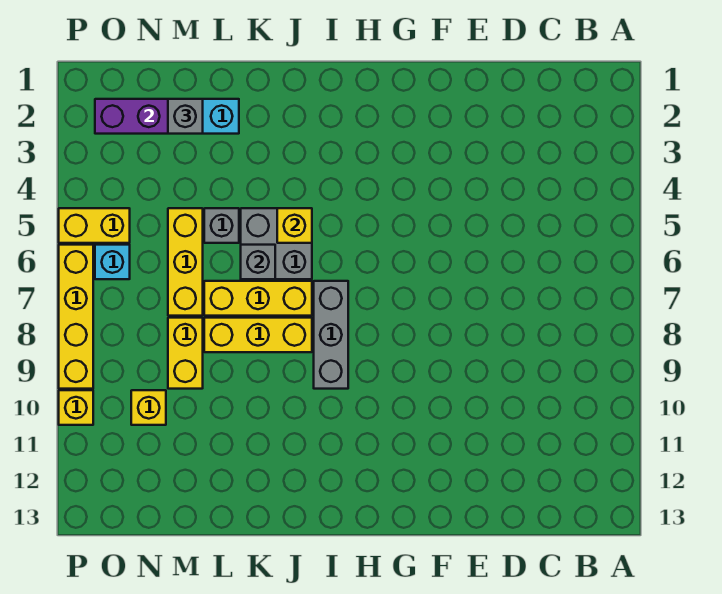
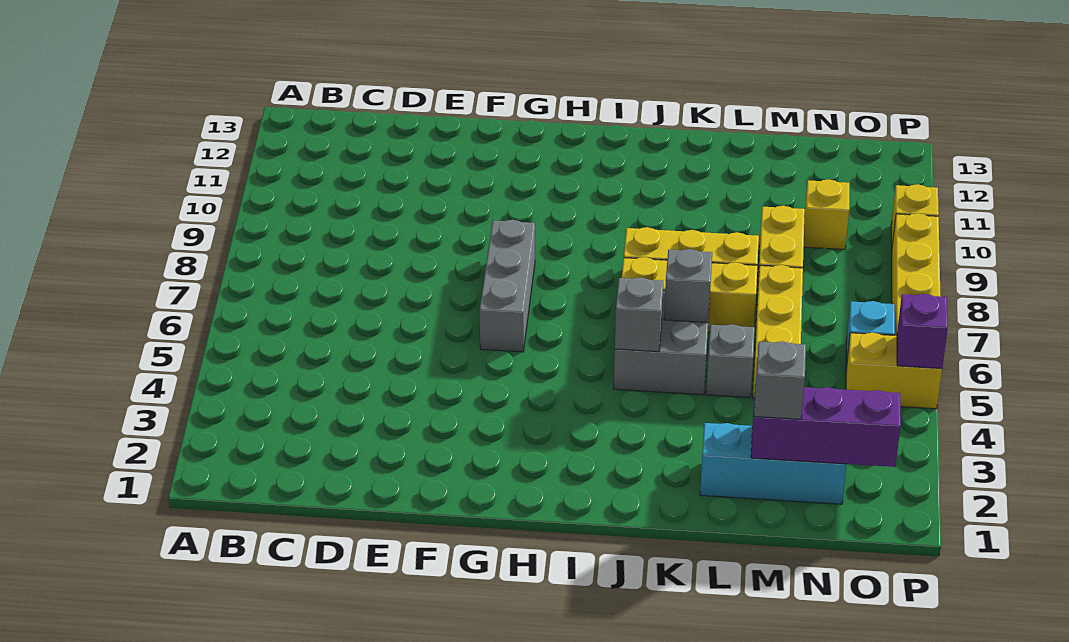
grey brick I7:I9 level 1 -> grey brick G6:G8 level 1
yellow brick J5 level 2 -> grey brick J5 level 2
none -> purple brick P5 level 2

